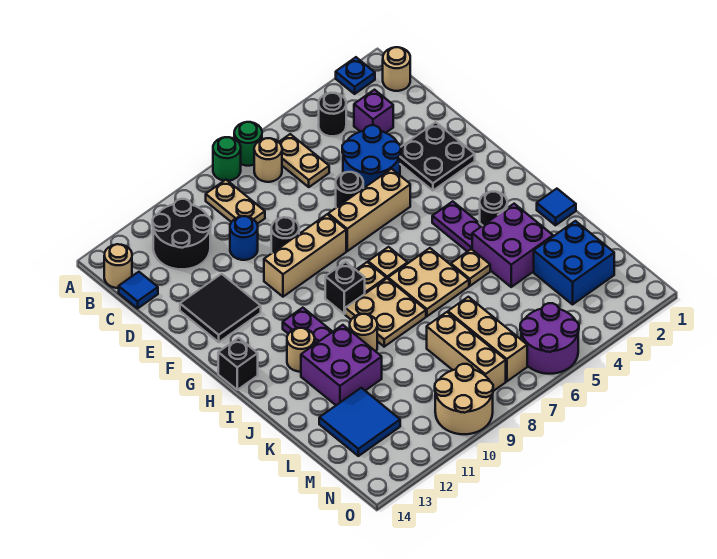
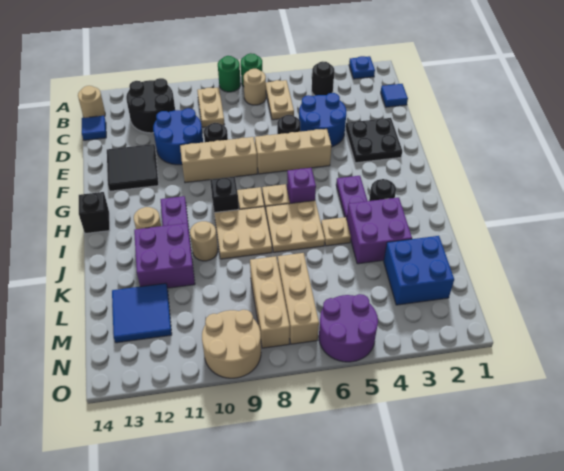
tan round brick B1 level 1 -> none
purple brick C3 level 1 -> purple brick H6 level 1
blue round brick D10 level 1 -> blue round brick D10:E11 level 1
blue tile J1 level 1 -> blue tile C1 level 1

